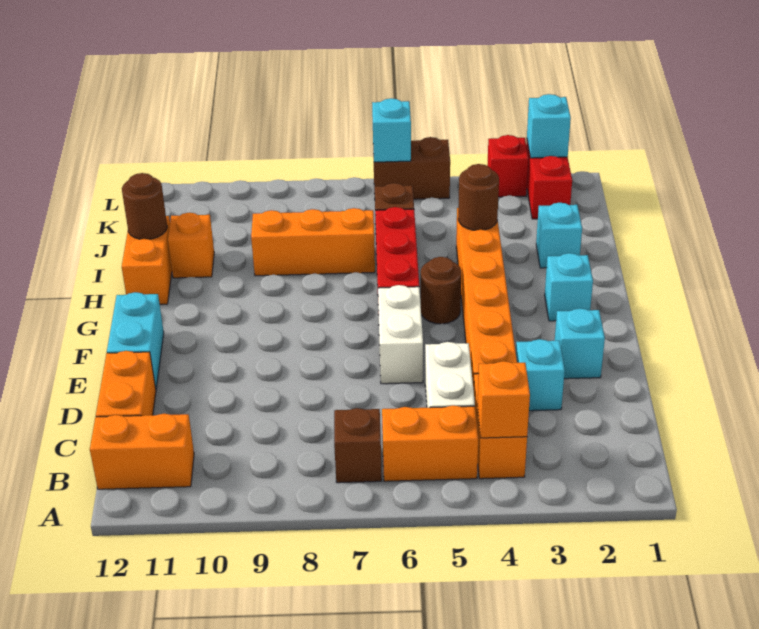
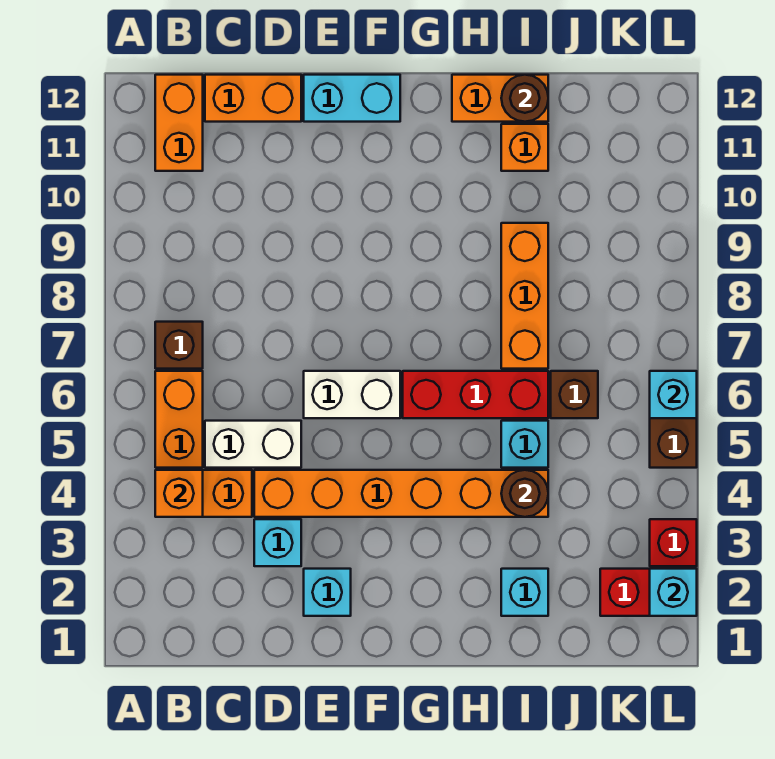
cyan brick G2 level 1 -> cyan brick I5 level 1
brown round brick G5 level 1 -> none

